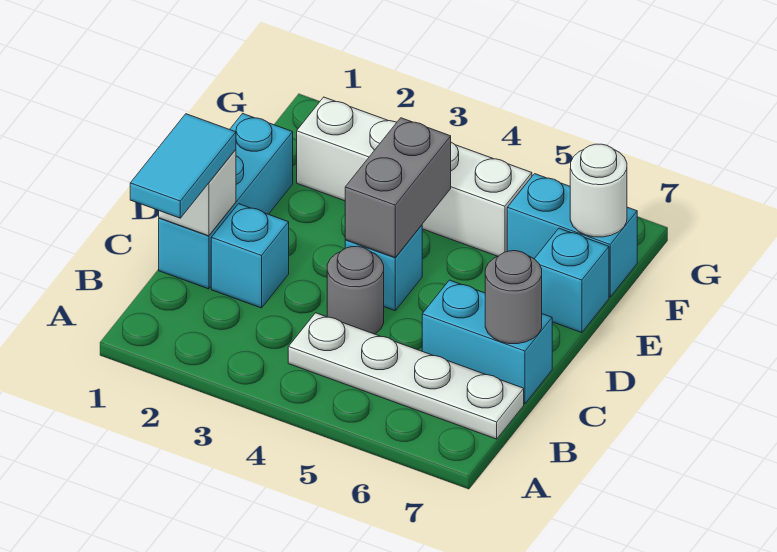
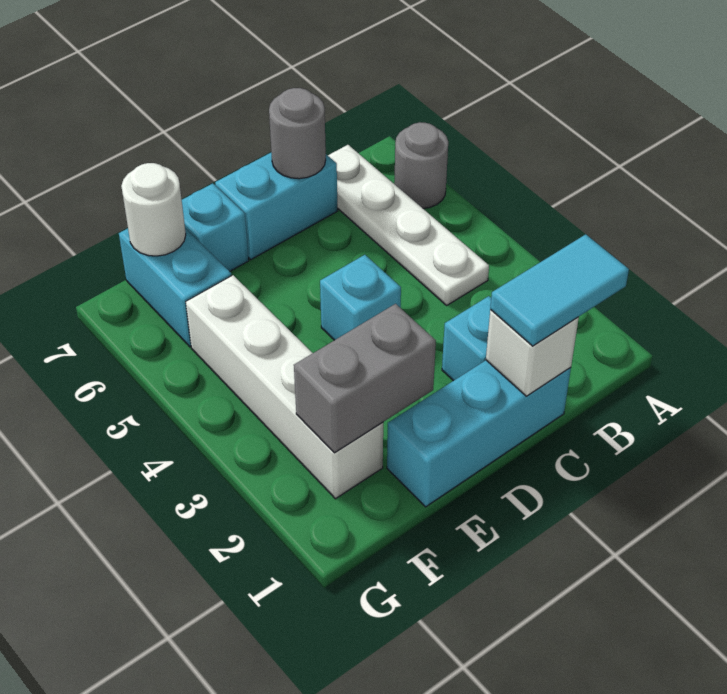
grey round brick C4 level 1 -> grey round brick A6 level 1
cyan brick C6:C7 level 1 -> cyan brick C7:D7 level 1
grey brick D4:E4 level 2 -> grey brick E2:F2 level 2

